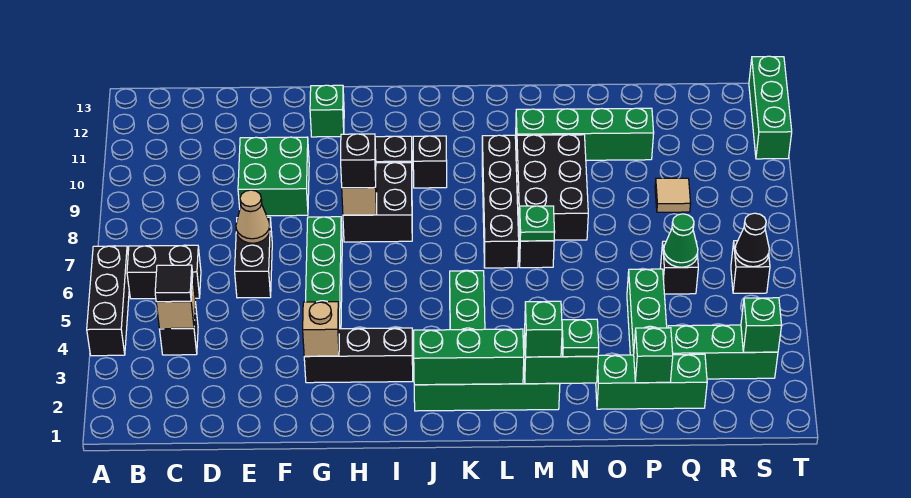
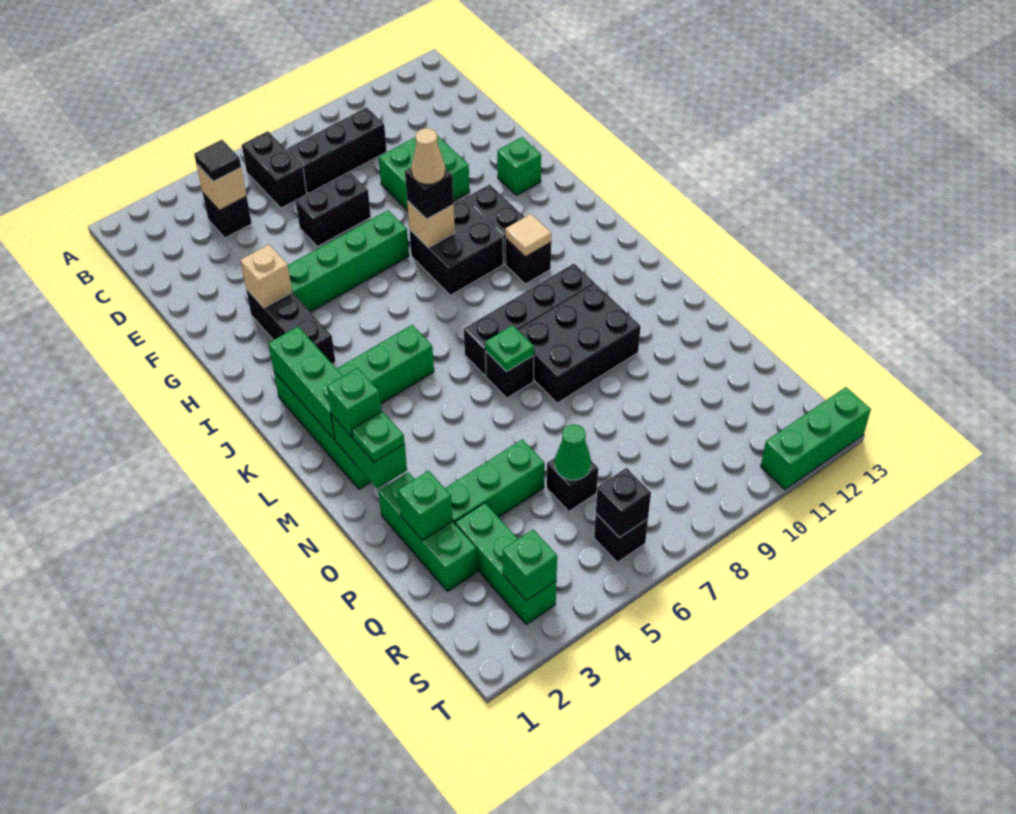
black brick A4:A6 level 1 -> black brick C7:C9 level 1
tan cone E7 level 2 -> tan cone H8 level 4
green brick M11:P11 level 1 -> none
tan tile Q9 level 1 -> tan tile J10 level 2
black cone S6 level 2 -> black brick S6 level 2

